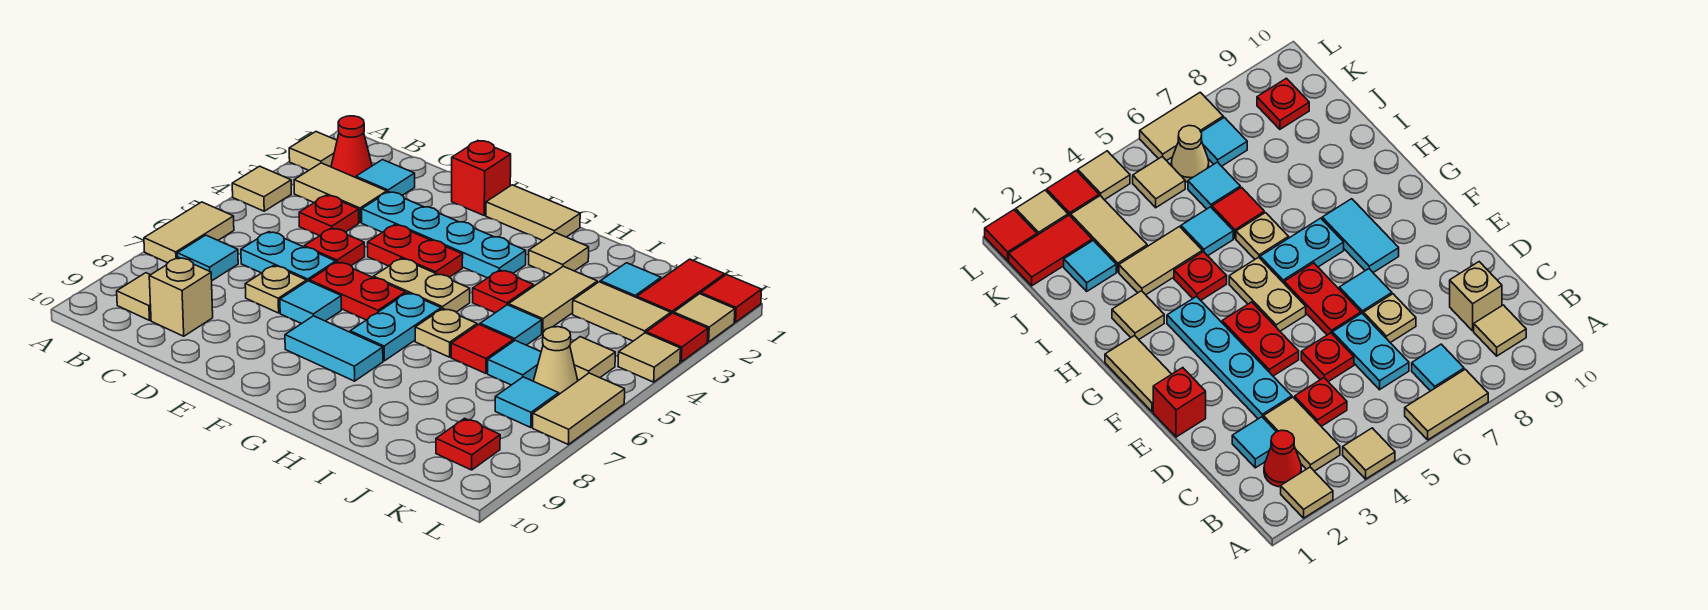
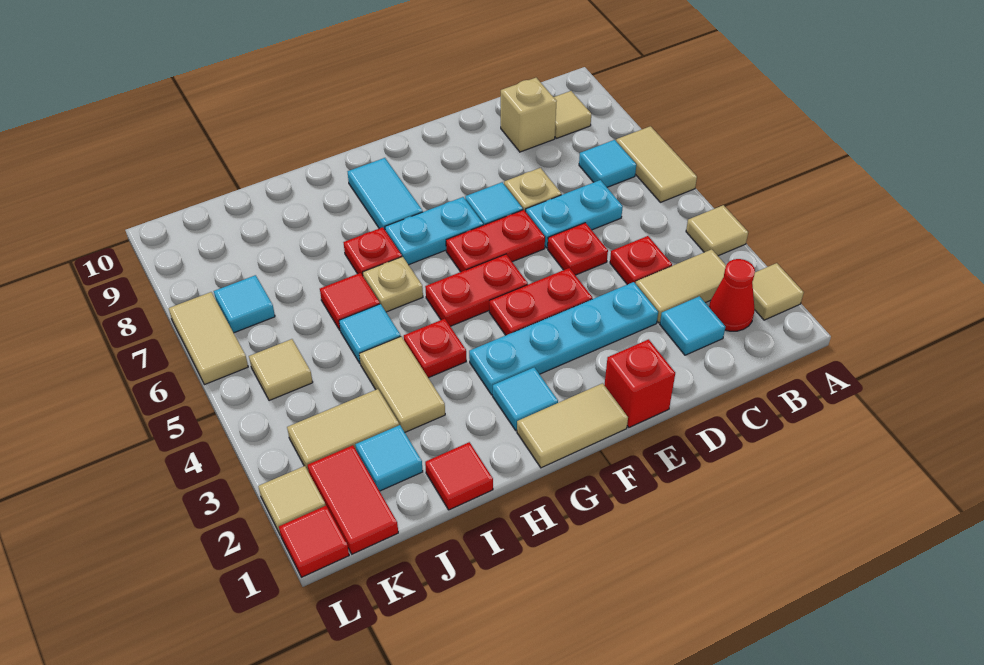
tan plate F5:G5 level 1 -> red plate F5:G5 level 1
cyan tile F8:G8 level 1 -> cyan tile G8:G9 level 1
cyan plate G6:G7 level 1 -> cyan plate F7:G7 level 1
tan tile H2 level 1 -> none
cyan tile J6 level 1 -> cyan tile G2 level 1
tan cone K6 level 1 -> none
red plate K9 level 1 -> red plate H7 level 1
red tile L3 level 1 -> red tile I1 level 1
tan tile L4 level 1 -> none

